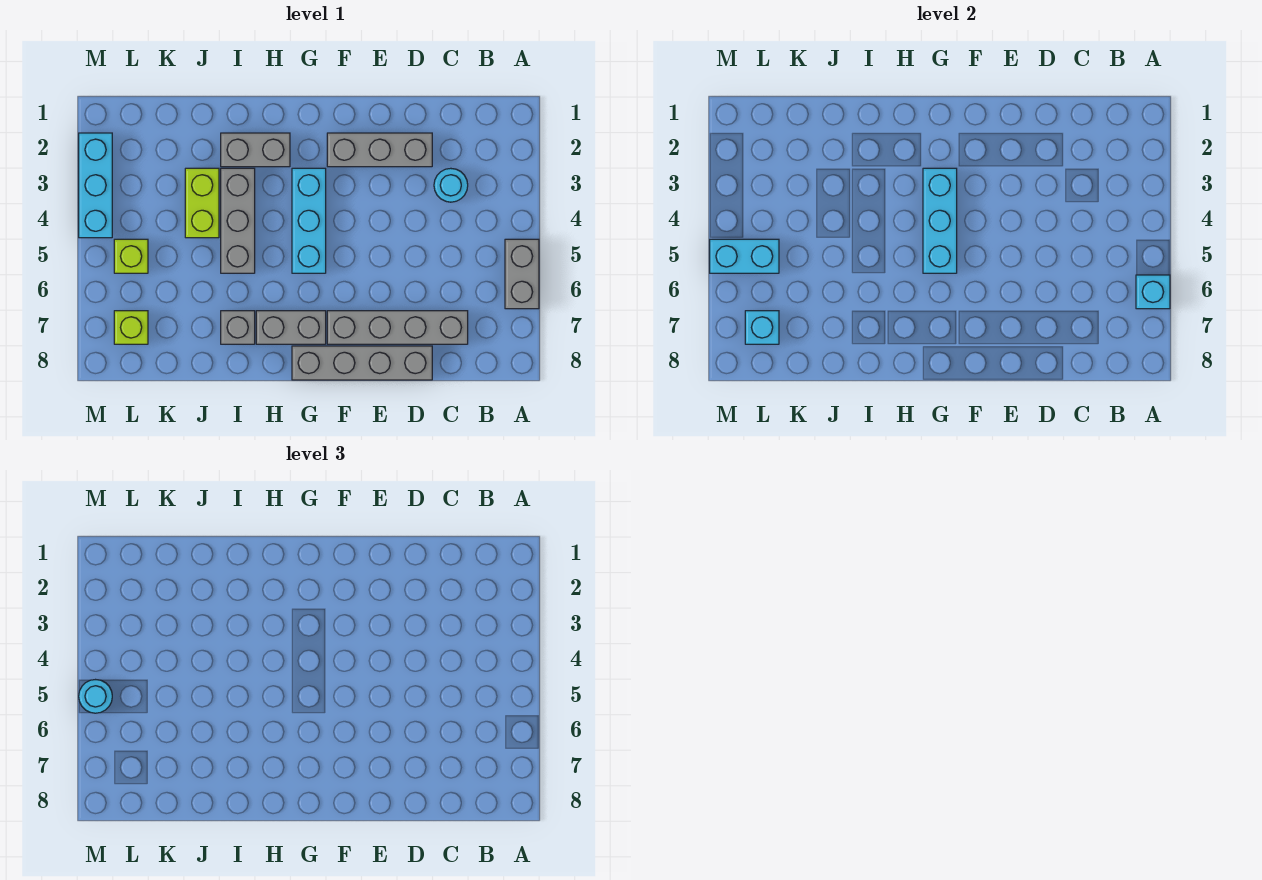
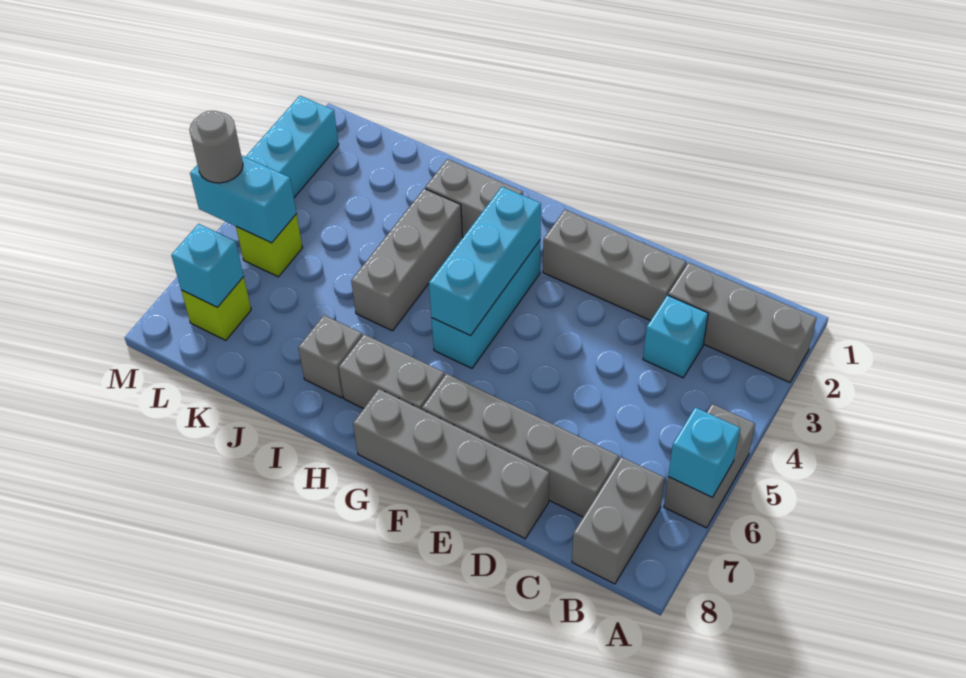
none -> grey brick A2:C2 level 1
none -> grey brick B7:B8 level 1
cyan round brick C3 level 1 -> cyan brick C3 level 1
lime brick J3:J4 level 1 -> none
cyan round brick M5 level 3 -> grey round brick M5 level 3

